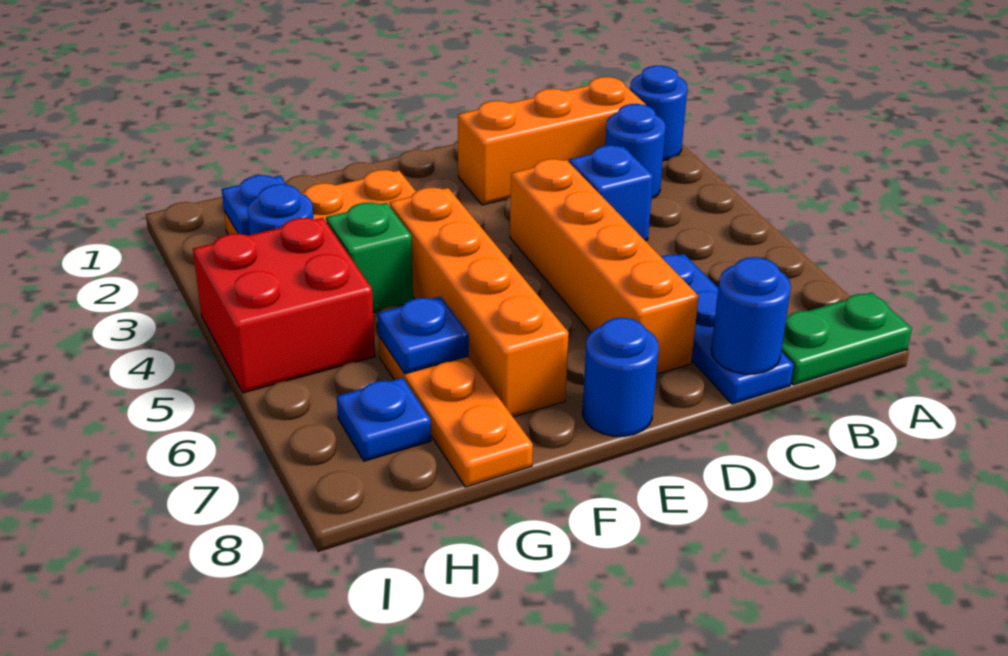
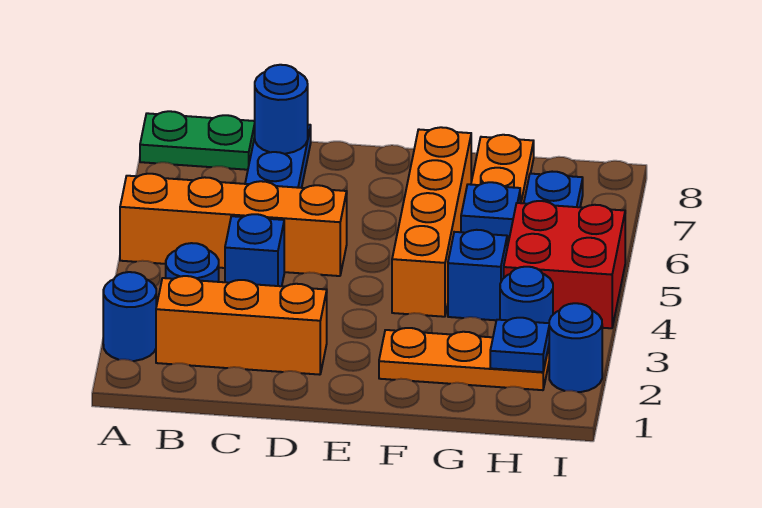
orange brick D4:D7 level 1 -> orange brick A5:D5 level 1
blue round brick E8 level 1 -> blue round brick I2 level 1
green brick G4 level 1 -> blue brick G4 level 1

